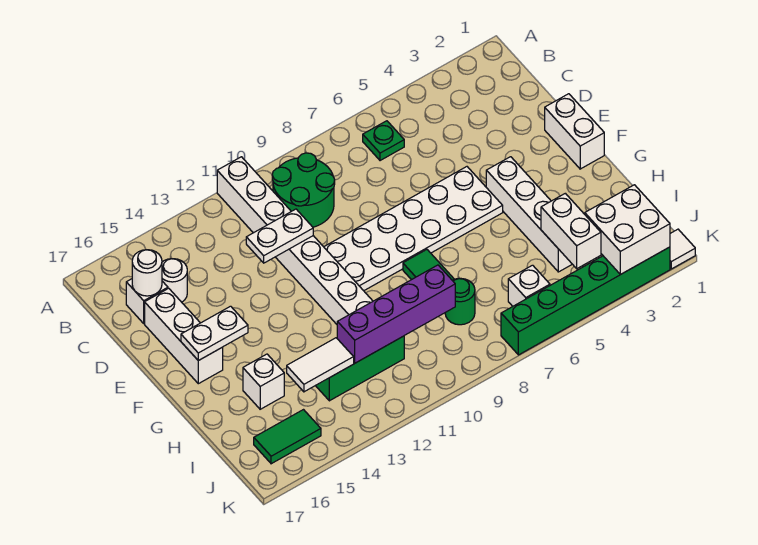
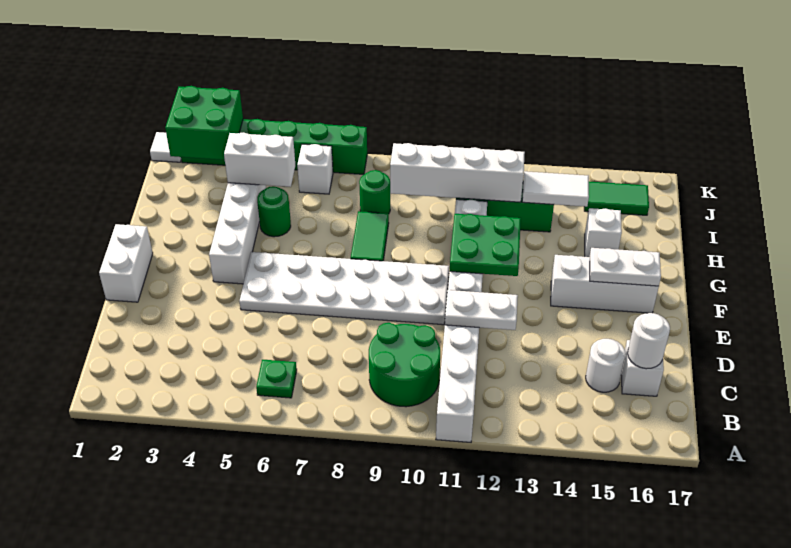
white brick D16:F16 level 1 -> white brick F14:F16 level 1
none -> green plate F11:G12 level 2
none -> green round brick H5 level 1
white brick I4:J4 level 2 -> white brick I4:I5 level 2
purple brick I9:I12 level 2 -> white brick I9:I12 level 2
white brick J2:K3 level 2 -> green brick J2:K3 level 2

